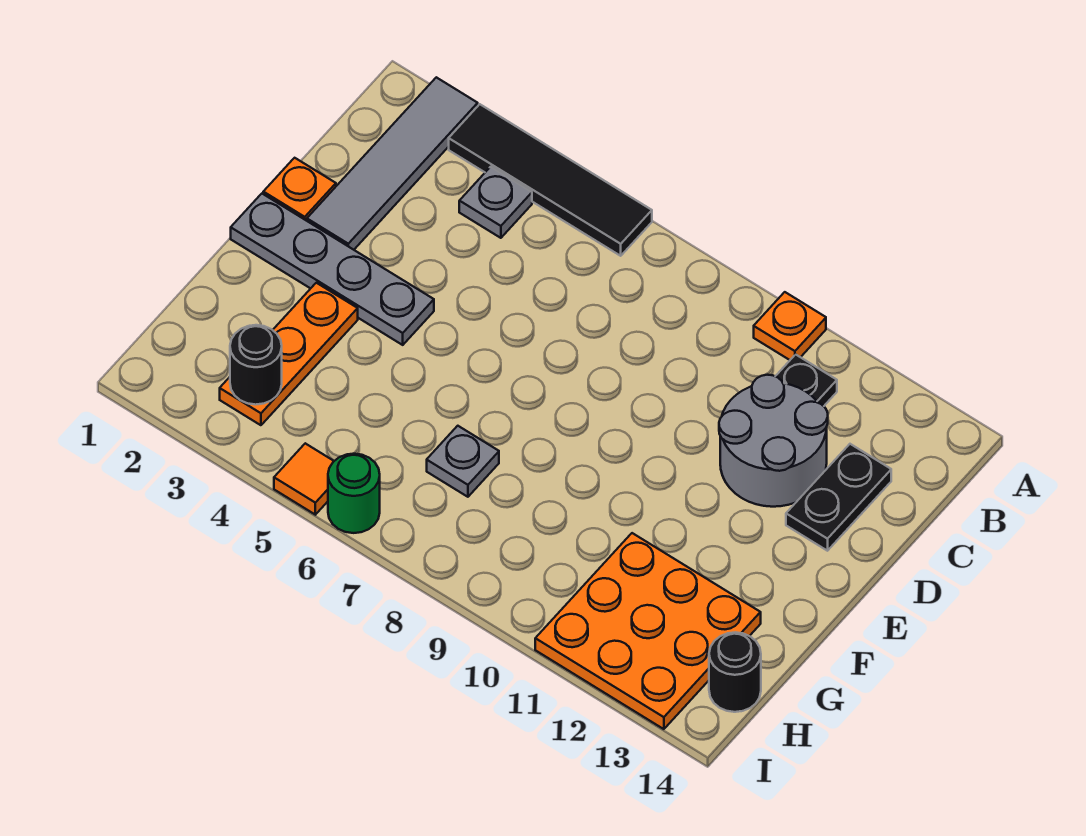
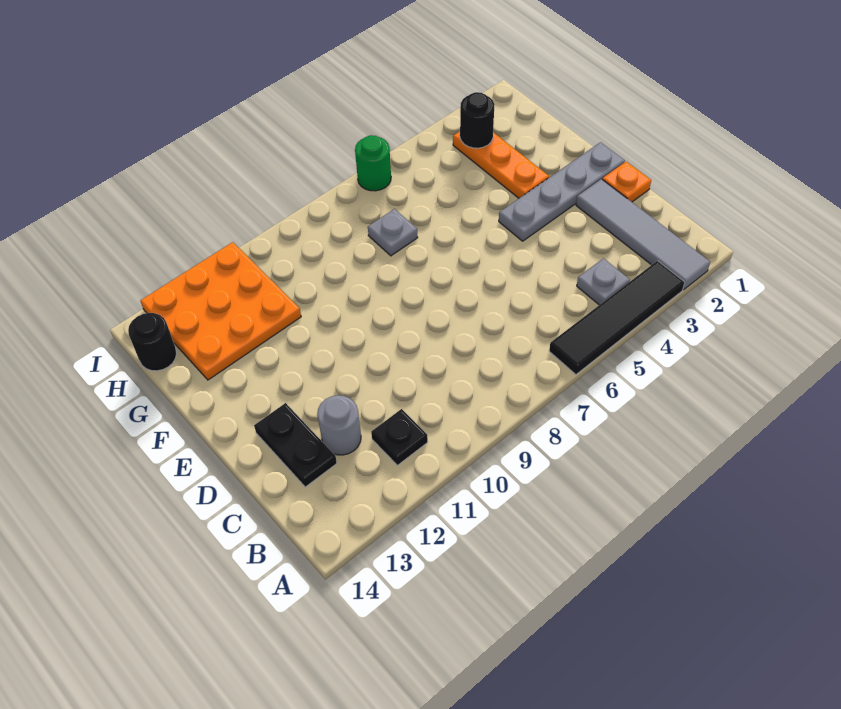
orange plate A10 level 1 -> none
grey round brick C11:D12 level 1 -> grey round brick C12 level 1
orange tile I5 level 1 -> none

